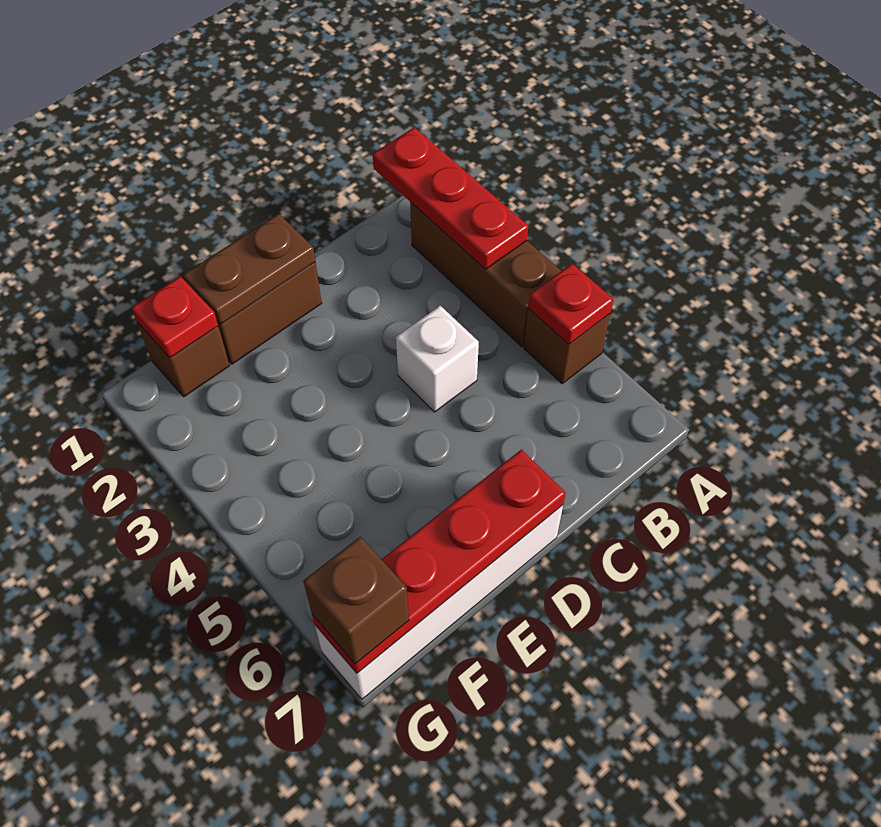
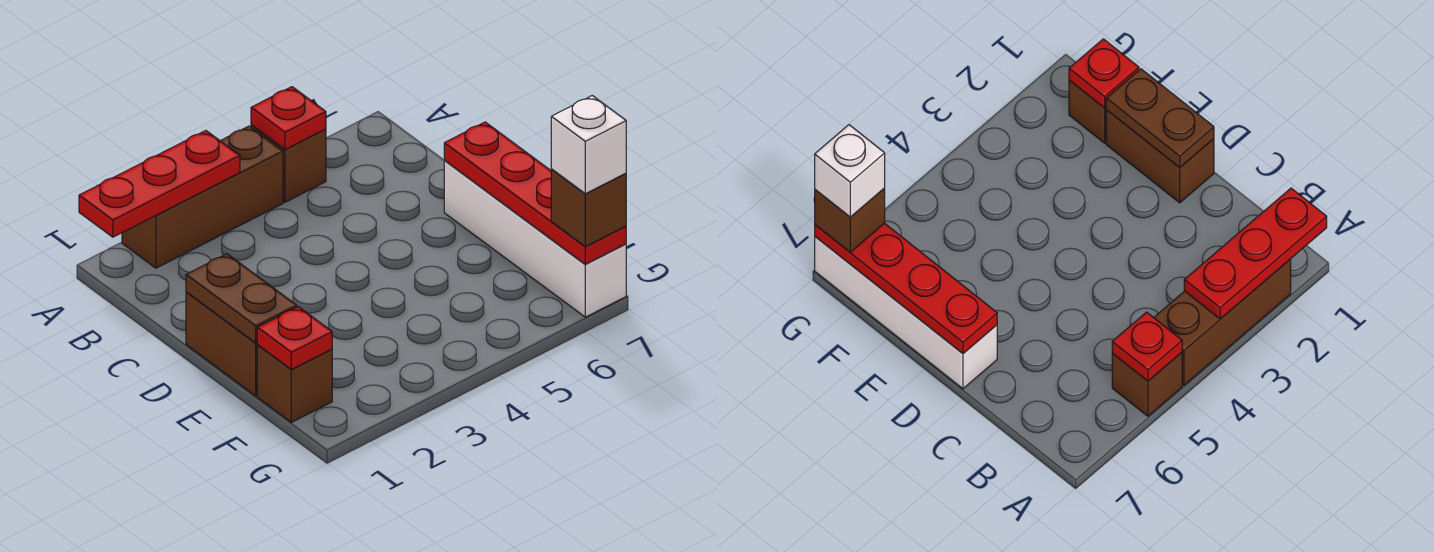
white brick C4 level 1 -> white brick G7 level 4

